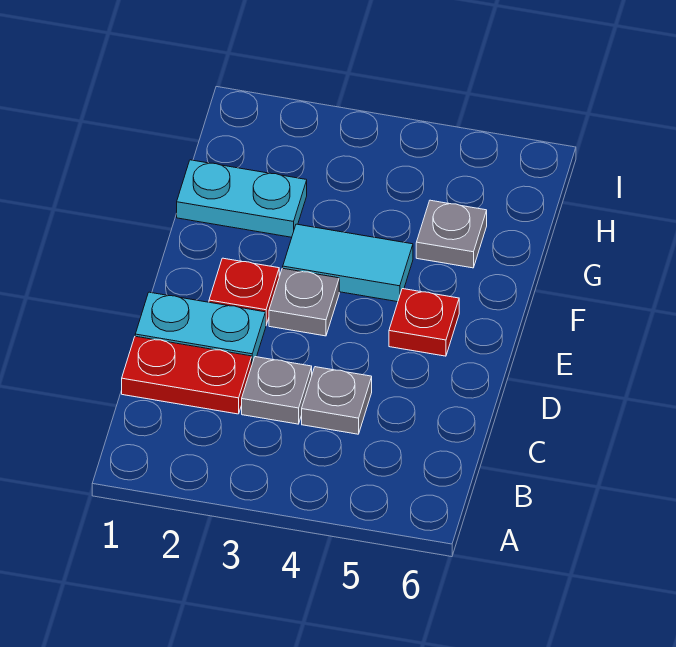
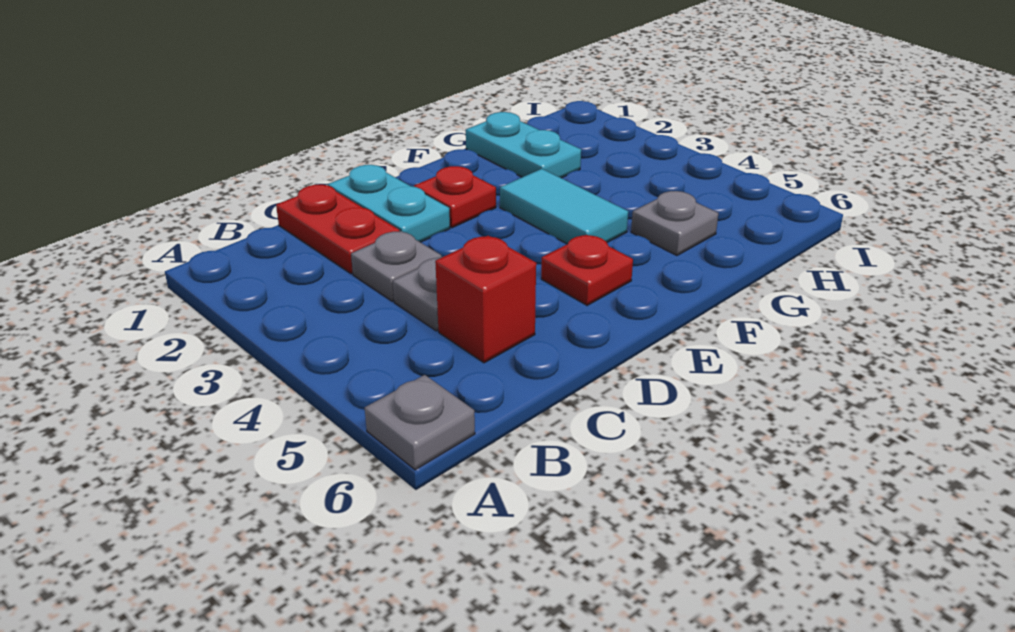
none -> red brick C5 level 1
grey plate E3 level 1 -> grey plate A6 level 1

